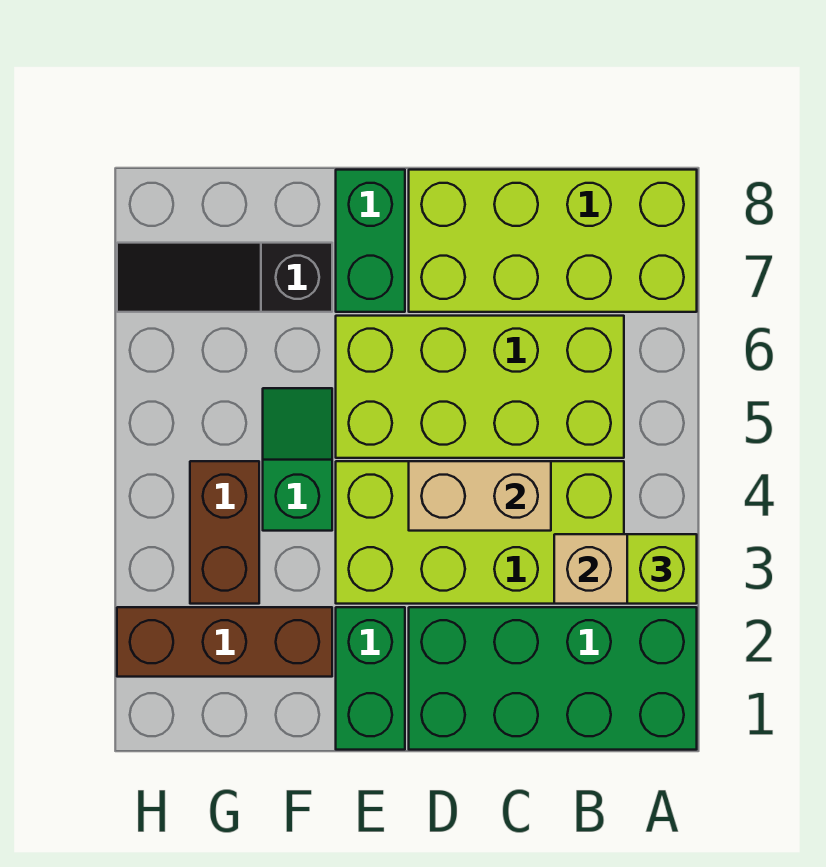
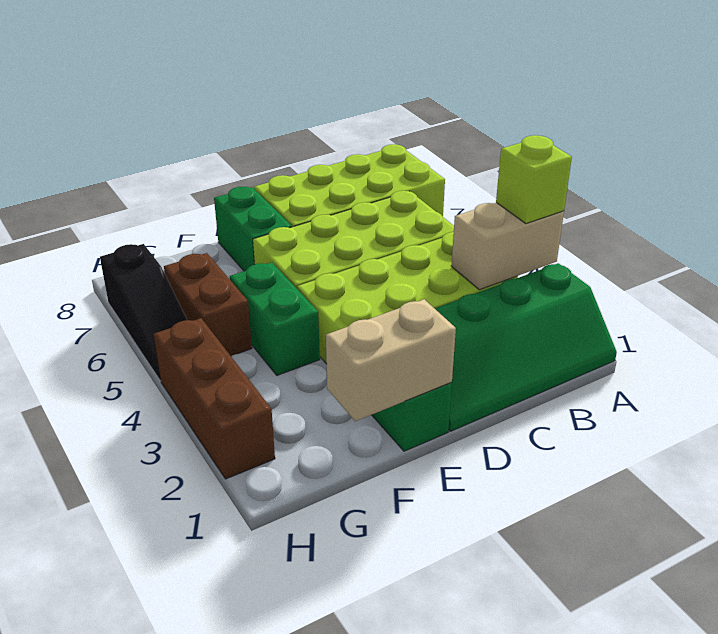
green brick A1:D2 level 1 -> green slope A1:D2 level 1 top 2
tan brick C4:D4 level 2 -> tan brick E1:F1 level 2
brown brick F2:H2 level 1 -> brown brick H2:H4 level 1
green slope F4:F5 level 1 top 4 -> green brick F4:F5 level 1
black slope F7:H7 level 1 top F -> black slope H5:H7 level 1 top 7
brown brick G3:G4 level 1 -> brown brick G5:G6 level 1

